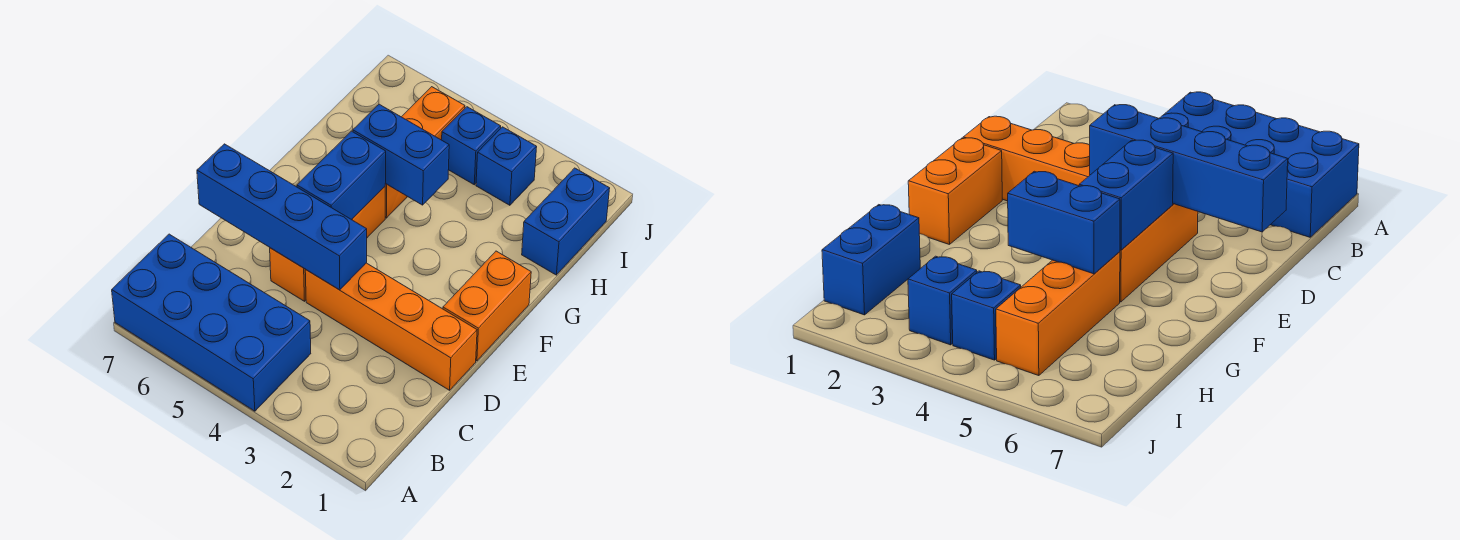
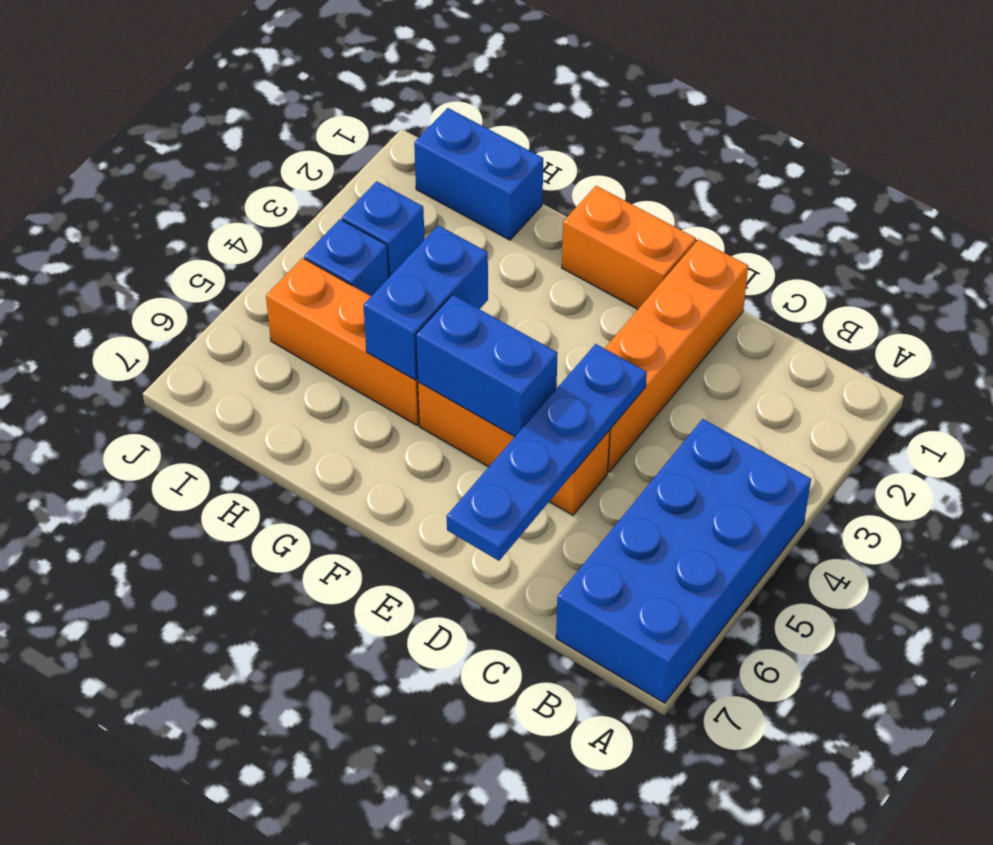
blue brick D4:D7 level 2 -> blue plate D4:D7 level 2

